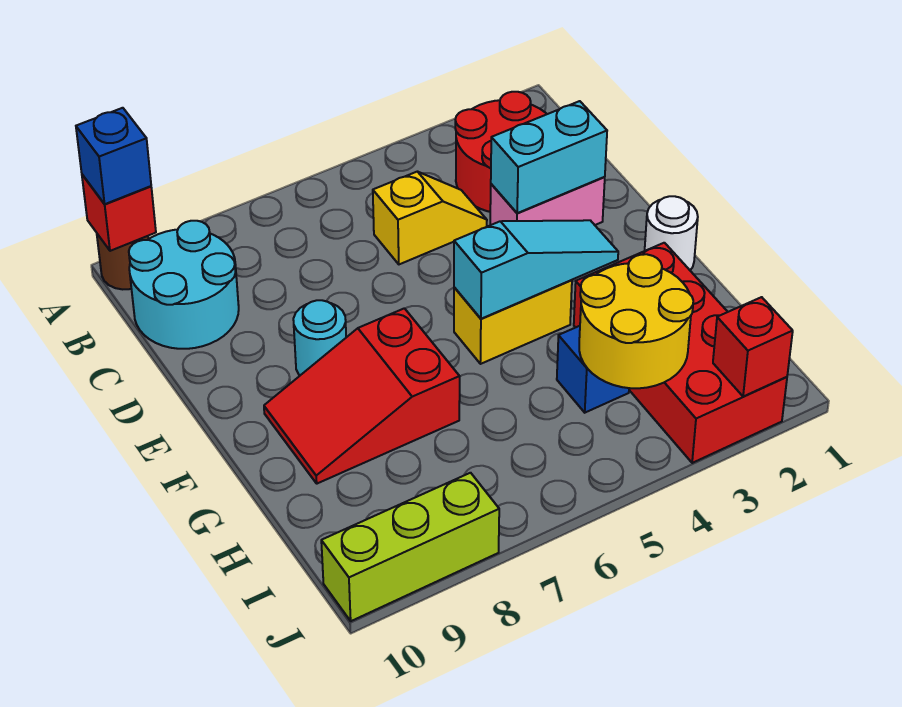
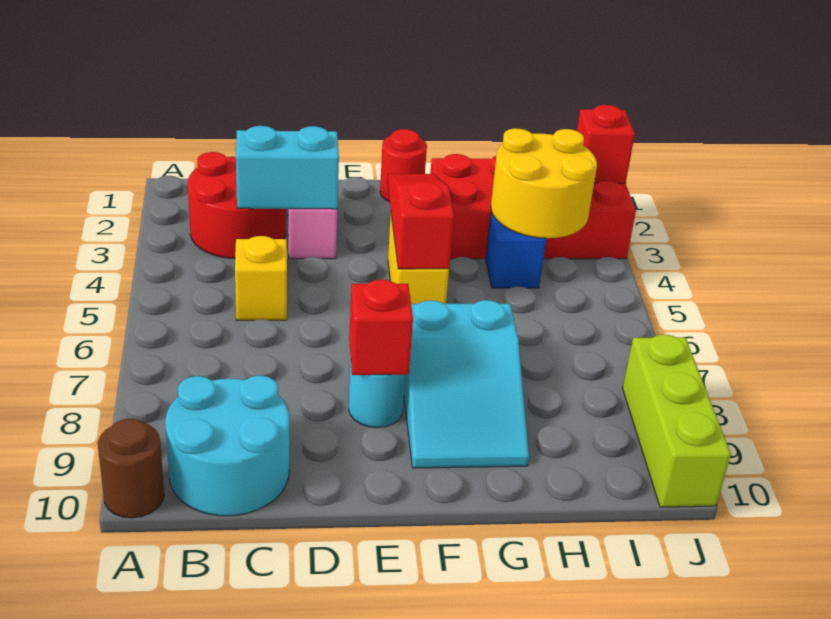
red brick A10 level 2 -> red brick E8 level 2
blue brick A10 level 3 -> none
cyan brick D2:D3 level 2 -> cyan brick C3:D3 level 2
white round brick F1 level 1 -> red round brick F1 level 1
cyan slope F3:F5 level 2 top 5 -> red slope F3:F5 level 2 top 5
red slope F7:G9 level 1 top 7 -> cyan slope F7:G9 level 1 top 7

